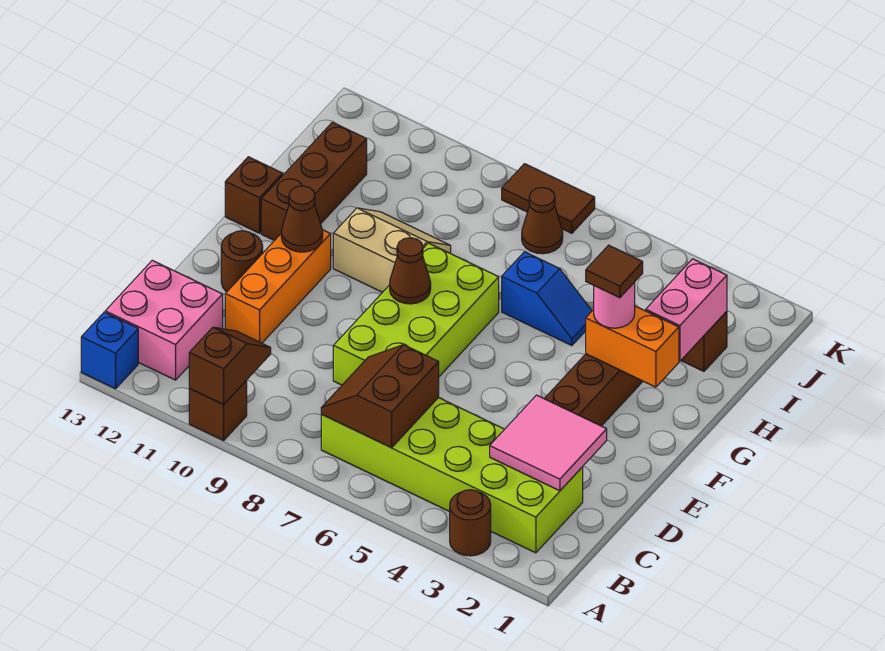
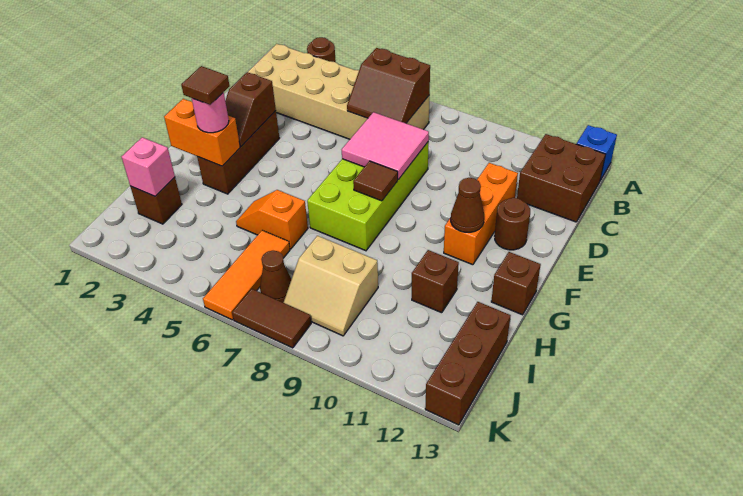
brown brick A10 level 1 -> brown brick H11 level 1
brown slope A10:B10 level 2 top A -> brown slope E3:F3 level 2 top E
lime brick B2:C7 level 1 -> tan brick B2:C7 level 1
brown slope B6:C7 level 2 top 6 -> brown slope B6:C7 level 2 top B
pink brick B12:C13 level 1 -> brown brick B12:C13 level 1
pink tile C2:D3 level 2 -> pink tile D7:E8 level 2
brown cone F8 level 2 -> brown tile F8 level 2
tan slope G9:H10 level 1 top G -> tan slope I8:J9 level 1 top I
brown brick G12:I12 level 1 -> brown brick I13:K13 level 1
pink brick H2:I2 level 2 -> pink brick I2 level 2
blue slope H5:H6 level 1 top 6 -> orange slope H5:H6 level 1 top 6
none -> orange tile I6:K6 level 1

